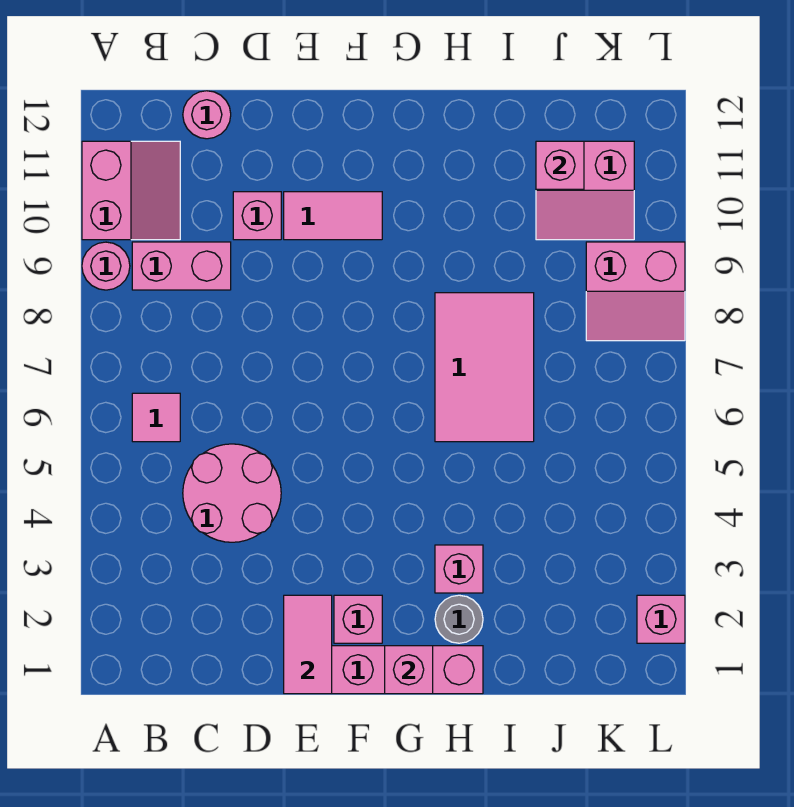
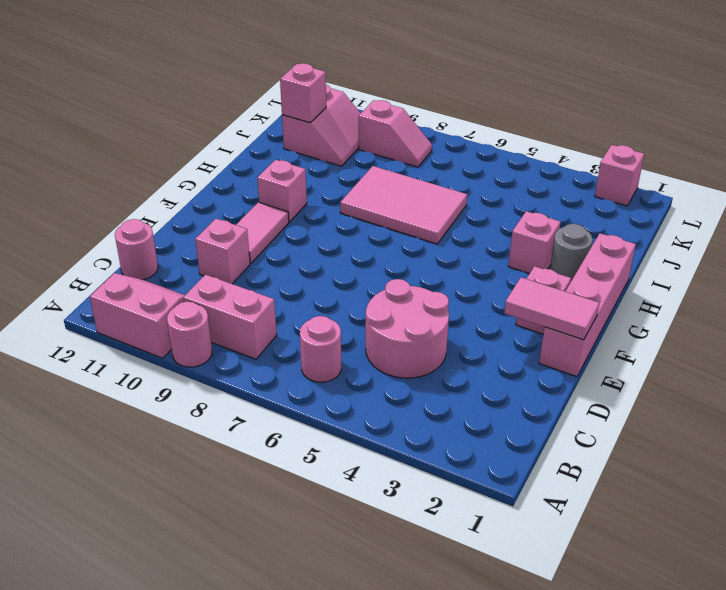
pink tile B6 level 1 -> pink round brick B6 level 1
pink brick B9:C9 level 1 -> pink brick B8:B9 level 1
pink brick G1 level 2 -> pink brick G10 level 1
pink slope K8:L9 level 1 top 9 -> pink slope K8:K9 level 1 top 9

